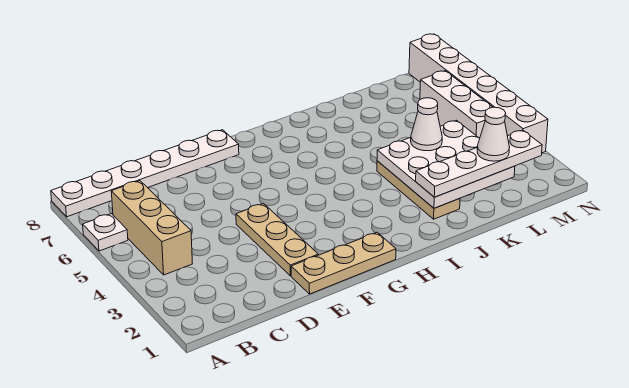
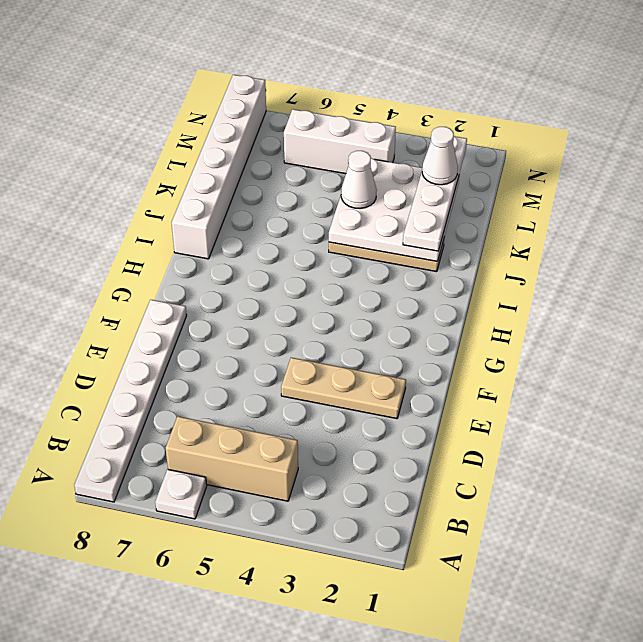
tan plate E1:G1 level 1 -> none
white brick N3:N8 level 1 -> white brick I8:N8 level 1

